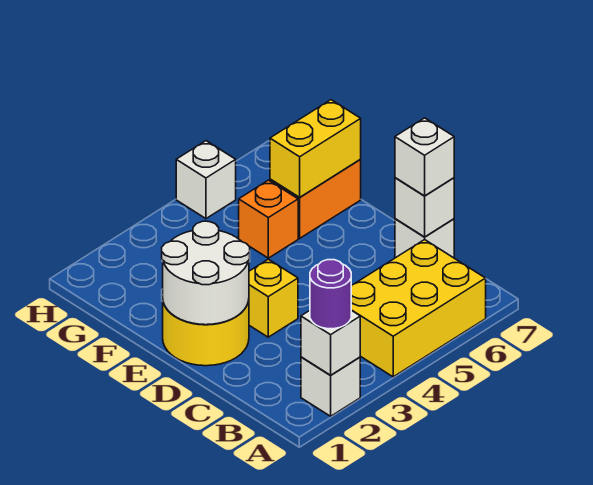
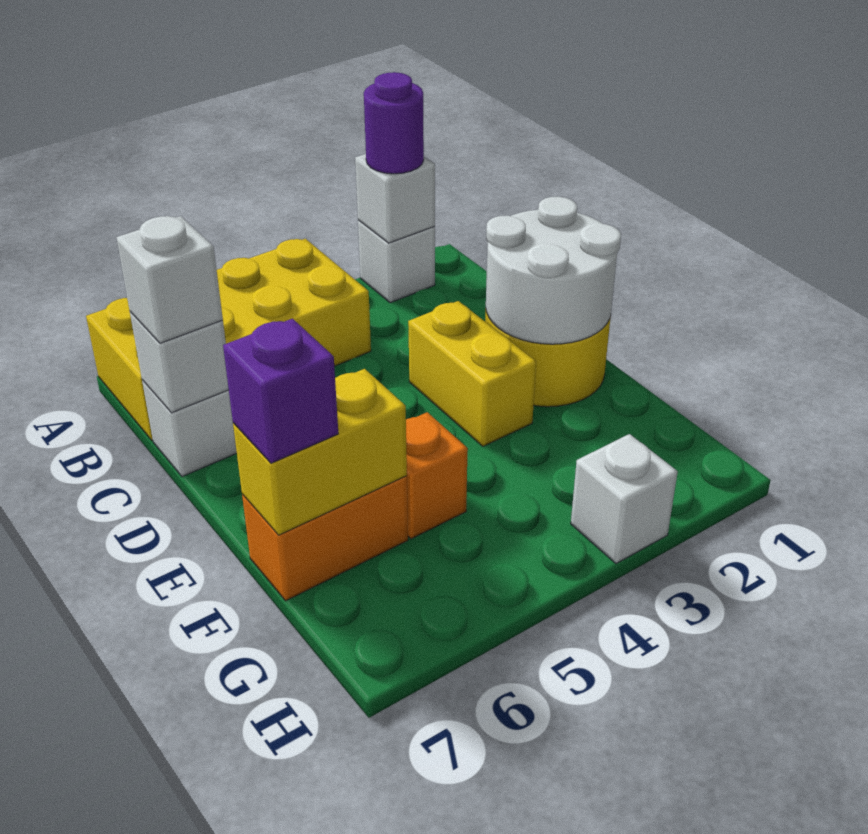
yellow brick A4:B6 level 1 -> yellow brick A4:B7 level 1
yellow brick D3 level 1 -> yellow brick D3:E3 level 1
none -> purple brick F7 level 3
white brick H5 level 1 -> white brick H3 level 1

